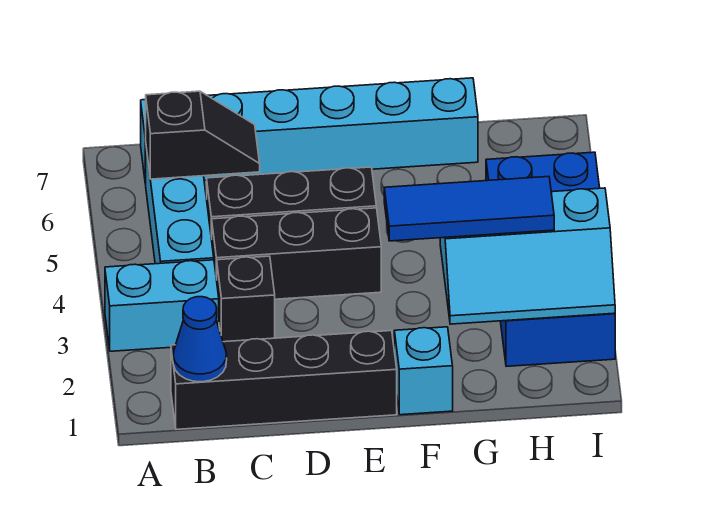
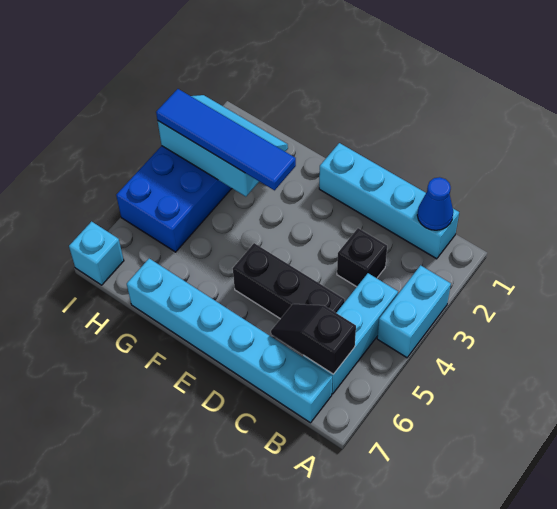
cyan brick A3:B3 level 1 -> cyan brick A3:A4 level 1
black brick B1:E1 level 1 -> cyan brick B1:E1 level 1
black brick C4:E4 level 1 -> none
cyan brick F1 level 1 -> cyan brick I7 level 1
blue tile F3:H3 level 3 -> blue tile F3:I3 level 3

